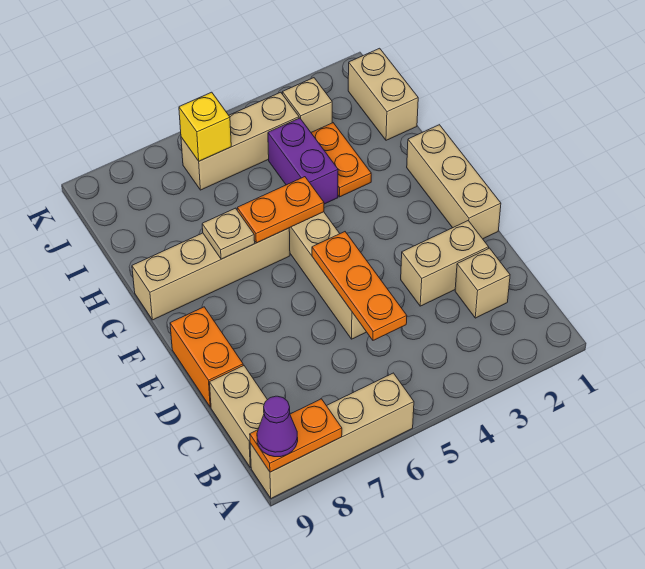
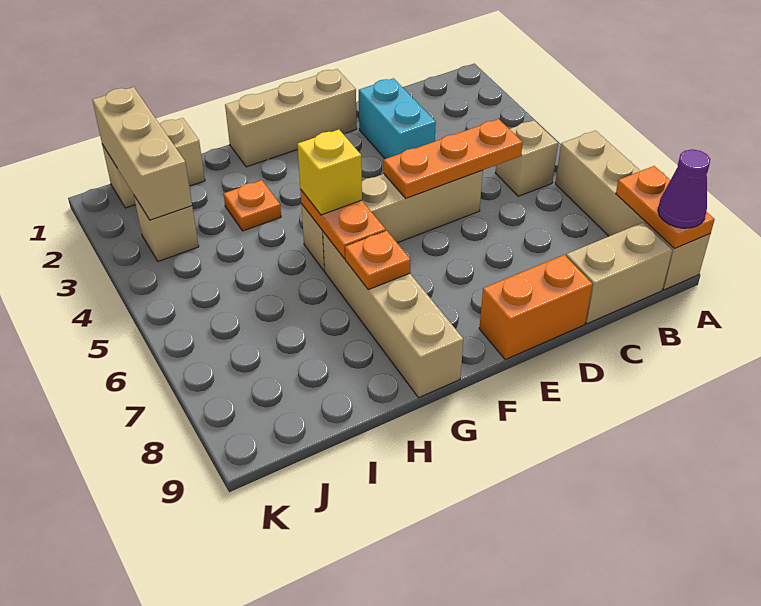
tan brick C2 level 1 -> tan brick B5 level 1
tan brick D2:D3 level 1 -> cyan brick D2:D3 level 1
tan plate G7 level 2 -> orange plate G7 level 2
orange plate H3:I3 level 1 -> orange plate H3 level 1
purple brick H4:I4 level 1 -> none
tan brick J4:J6 level 1 -> tan brick J1:J3 level 2
yellow brick J6 level 2 -> yellow brick G5 level 3

